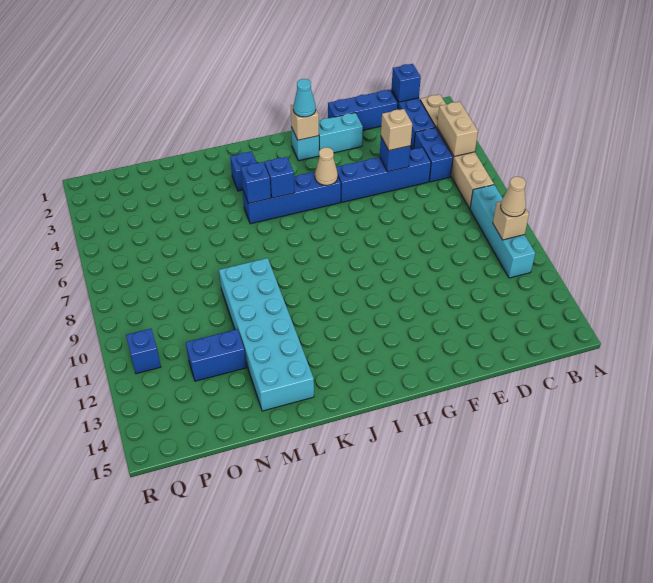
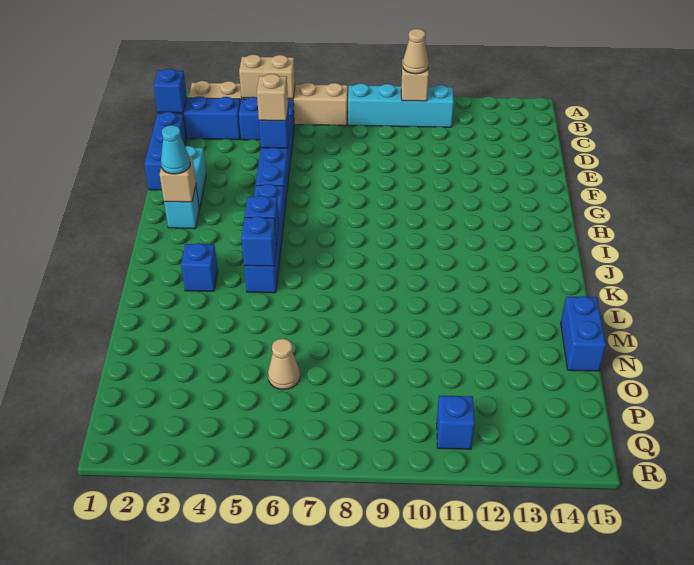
tan cone H5 level 2 -> tan cone O6 level 1
cyan brick L9:M14 level 1 -> none
blue brick N12:O12 level 1 -> blue brick M15:N15 level 1

